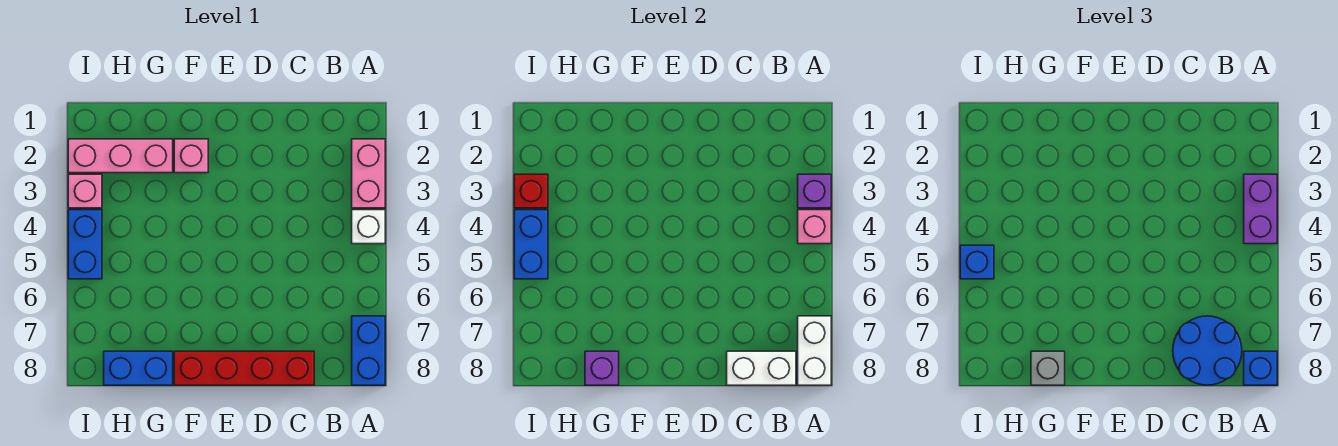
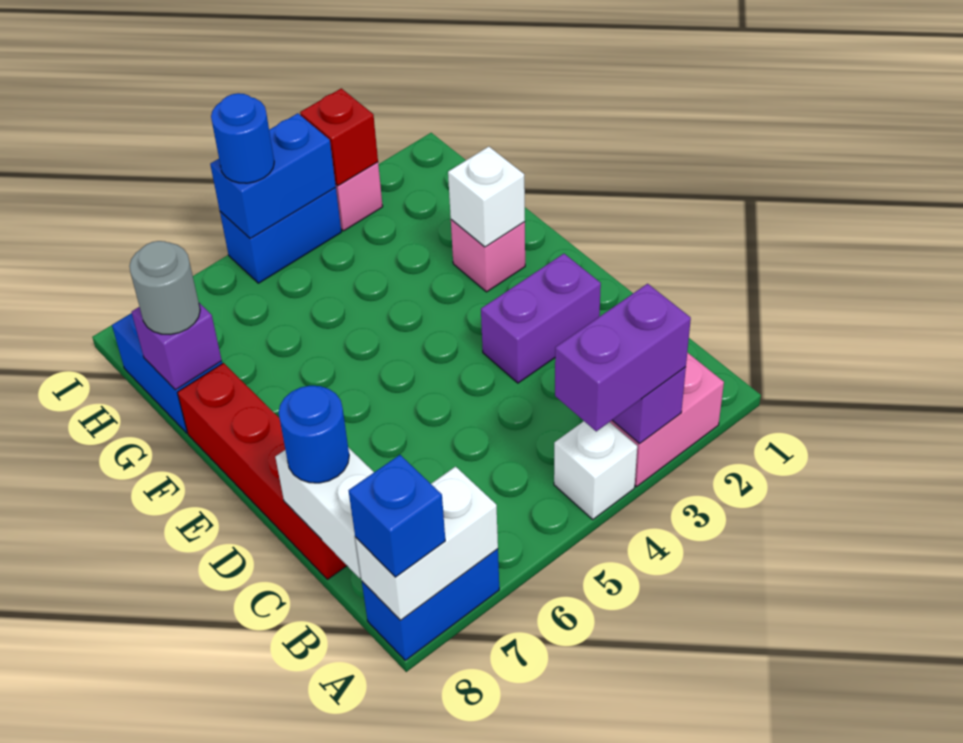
pink brick A4 level 2 -> none
blue round brick B7:C8 level 3 -> blue round brick C8 level 3
none -> purple brick D2:D3 level 1
none -> white brick F2 level 2
pink brick G2:I2 level 1 -> none
grey brick G8 level 3 -> grey round brick G8 level 3
blue brick I5 level 3 -> blue round brick I5 level 3

